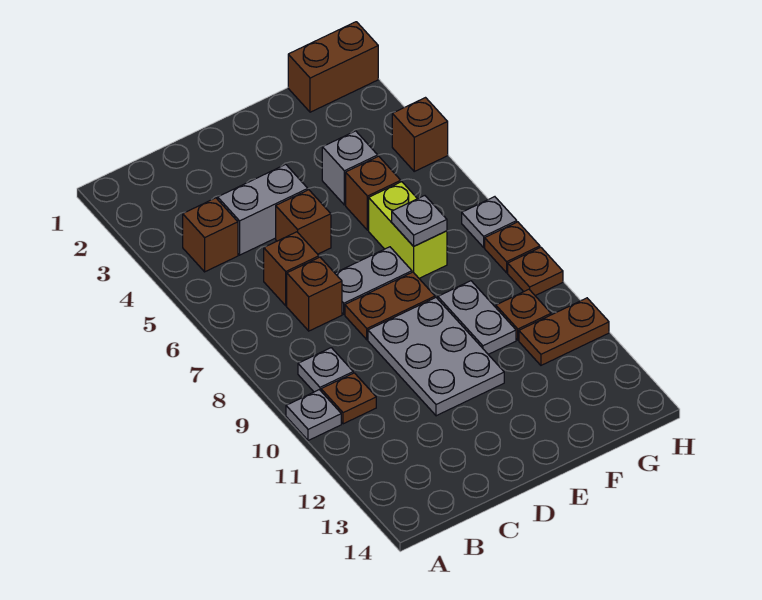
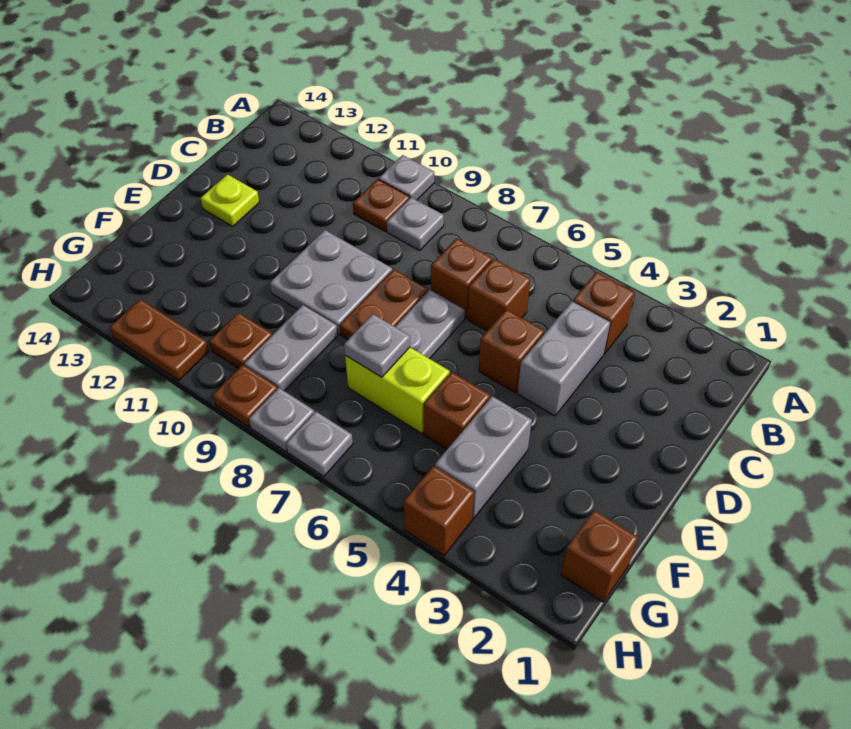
grey plate D9:E11 level 1 -> grey plate D9:E10 level 1
none -> lime plate D13 level 1
grey brick F4 level 1 -> grey brick F4:G4 level 1
grey plate F9:F10 level 1 -> grey plate F9:G9 level 1
brown brick G1:H1 level 1 -> brown brick G1 level 1
brown plate G11:H11 level 1 -> brown plate H11:H12 level 1
brown plate H8 level 1 -> grey plate H8 level 1

